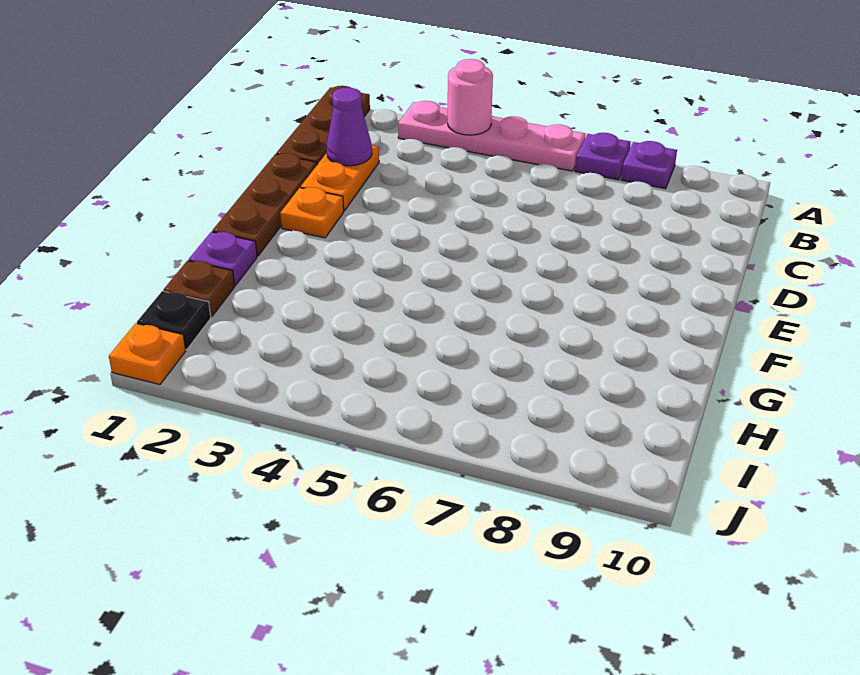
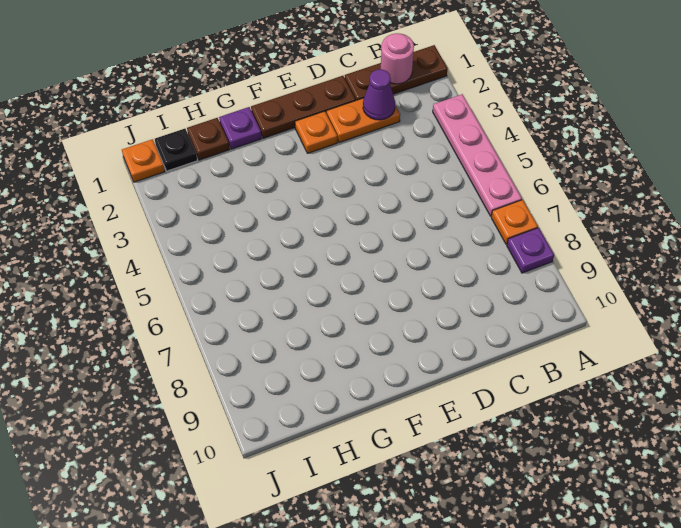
pink round brick A4 level 2 -> pink round brick B1 level 2
purple plate A7 level 1 -> orange plate A7 level 1

